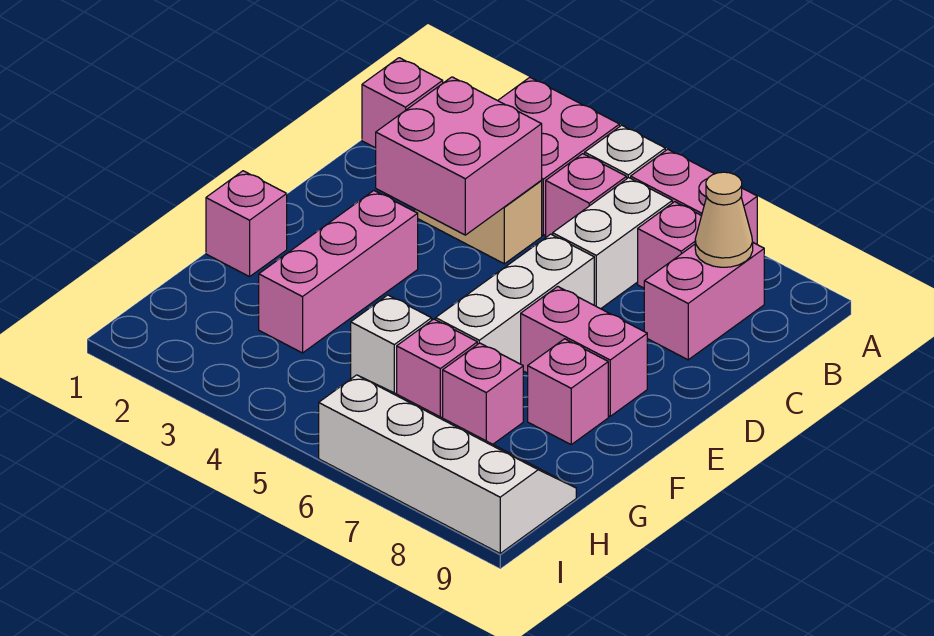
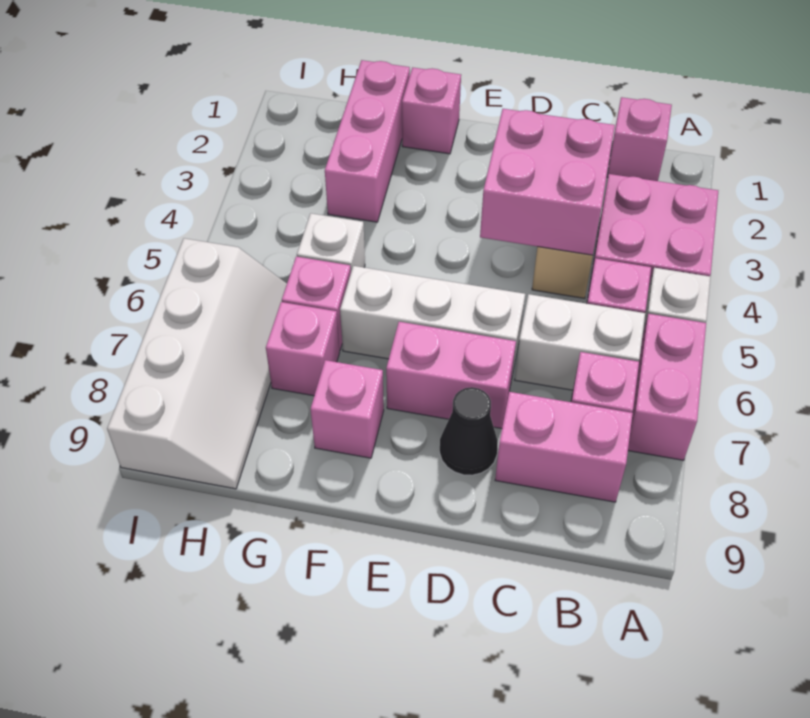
tan cone B8 level 2 -> none
none -> black cone D8 level 1
pink brick E3:G3 level 1 -> pink brick G1:G3 level 1
pink brick E7:E8 level 1 -> pink brick D7:E7 level 1

